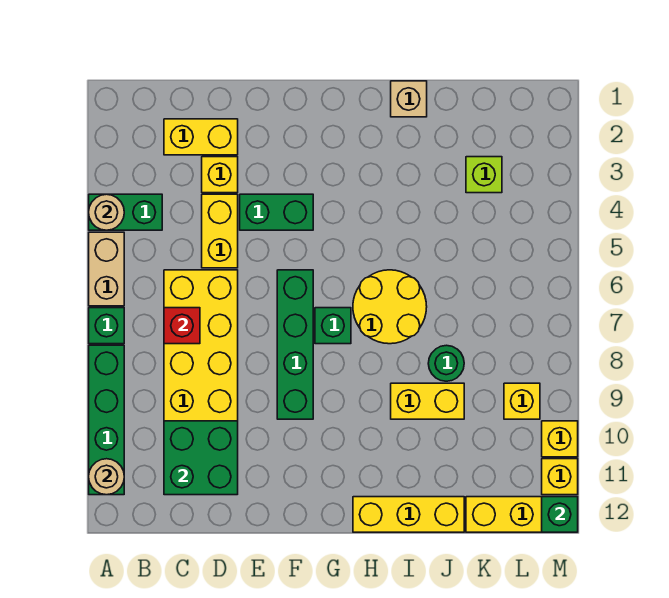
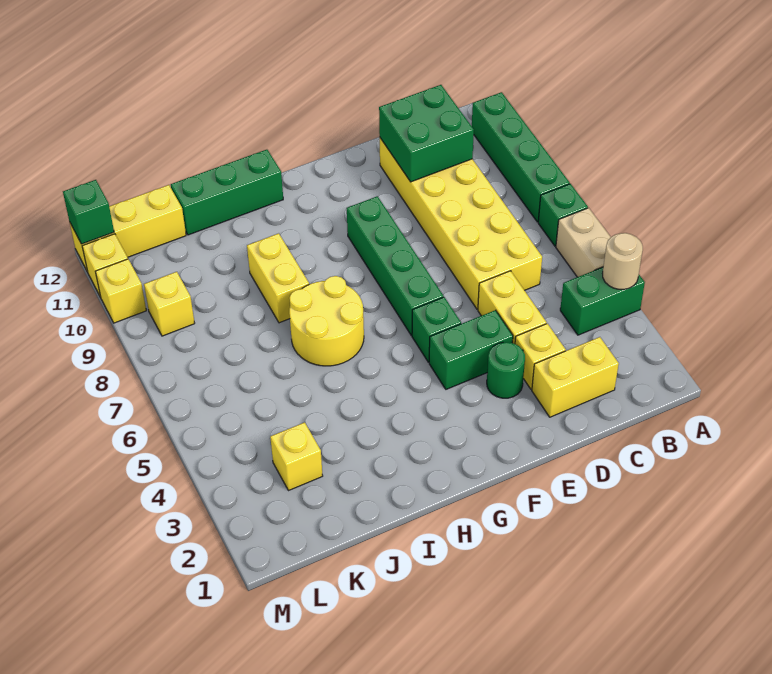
tan round brick A11 level 2 -> none
red brick C7 level 2 -> none
green brick G7 level 1 -> green brick F5 level 1
yellow brick H12:J12 level 1 -> green brick H12:J12 level 1
tan brick I1 level 1 -> none
yellow brick I9:J9 level 1 -> yellow brick I8:I9 level 1
green round brick J8 level 1 -> green round brick E3 level 1
lime brick K3 level 1 -> yellow brick K3 level 1

